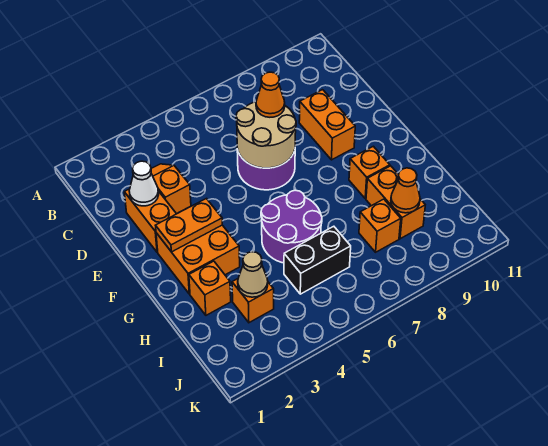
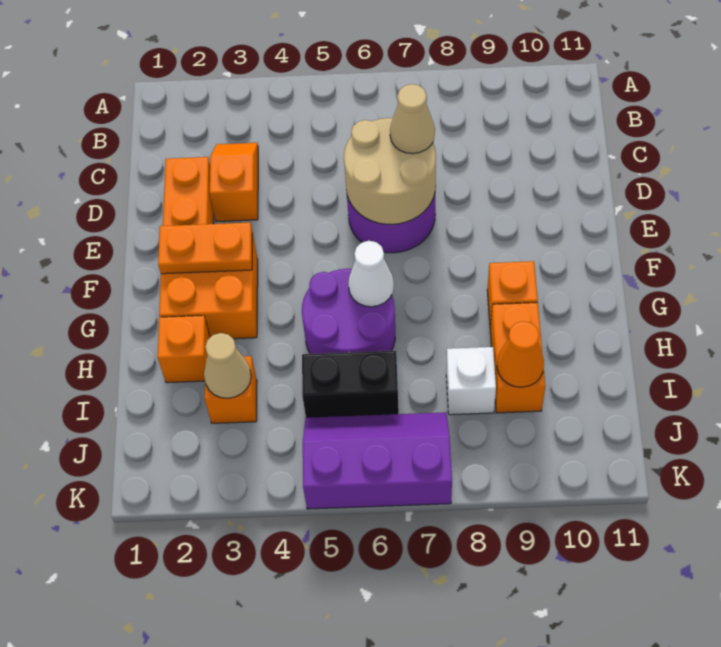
white cone D2 level 2 -> white cone G6 level 2
orange cone D7 level 3 -> tan cone D7 level 3
orange brick D9:E9 level 1 -> none
orange brick I8 level 1 -> white brick I8 level 1
none -> purple slope J5:K7 level 1 top K

